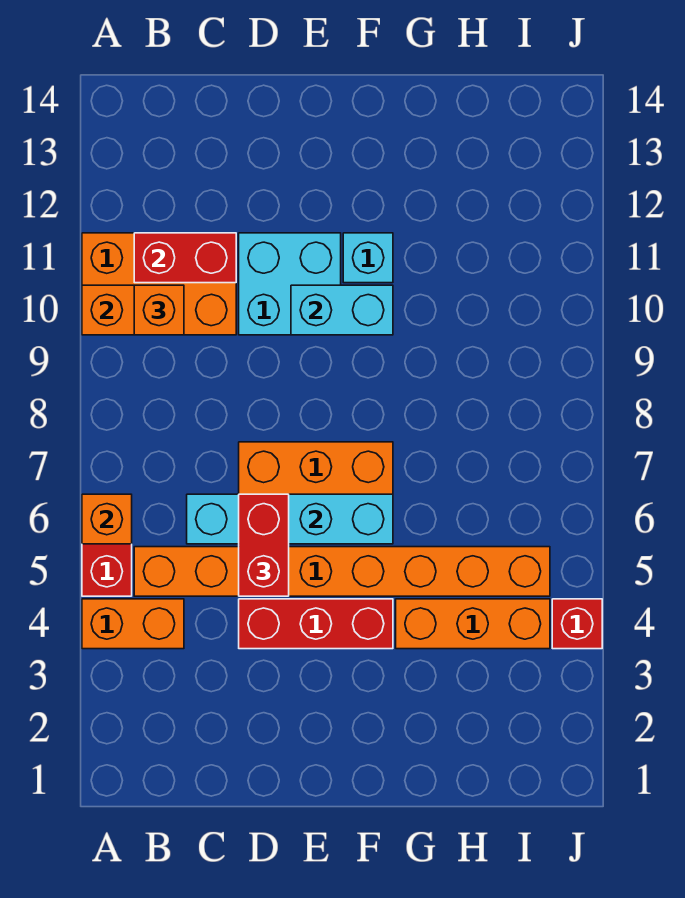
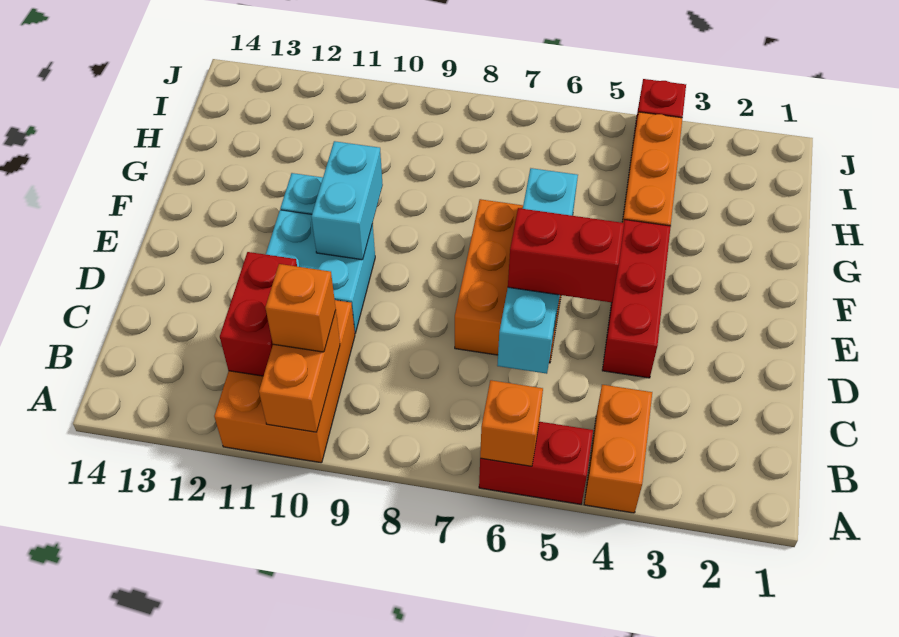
orange brick B5:I5 level 1 -> none

